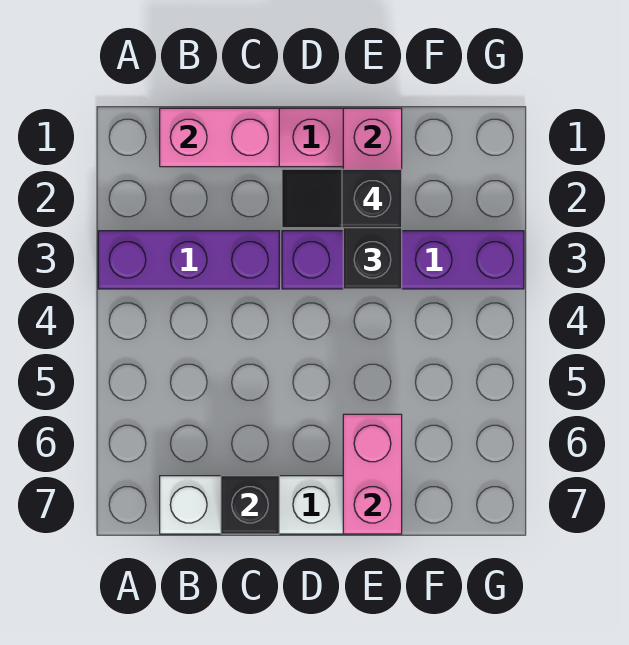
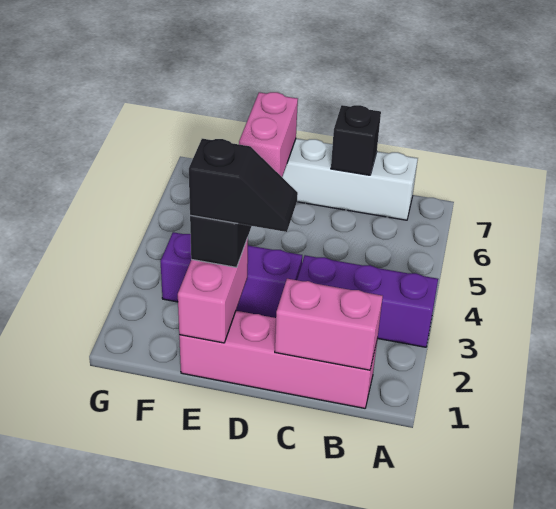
purple brick D3:G3 level 1 -> purple brick D3:F3 level 1

